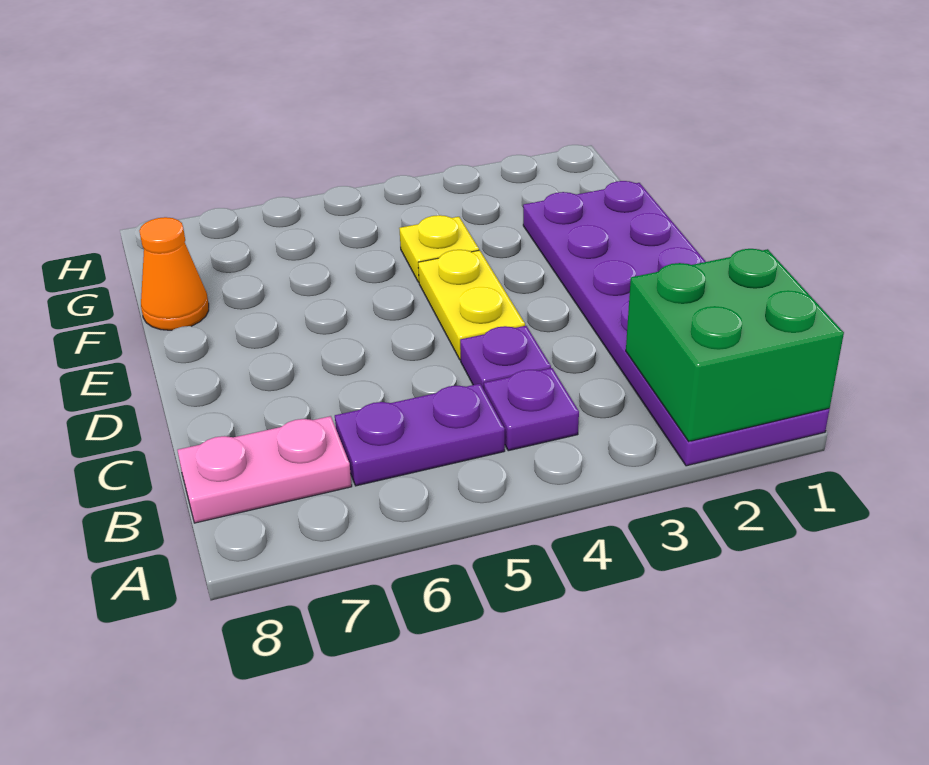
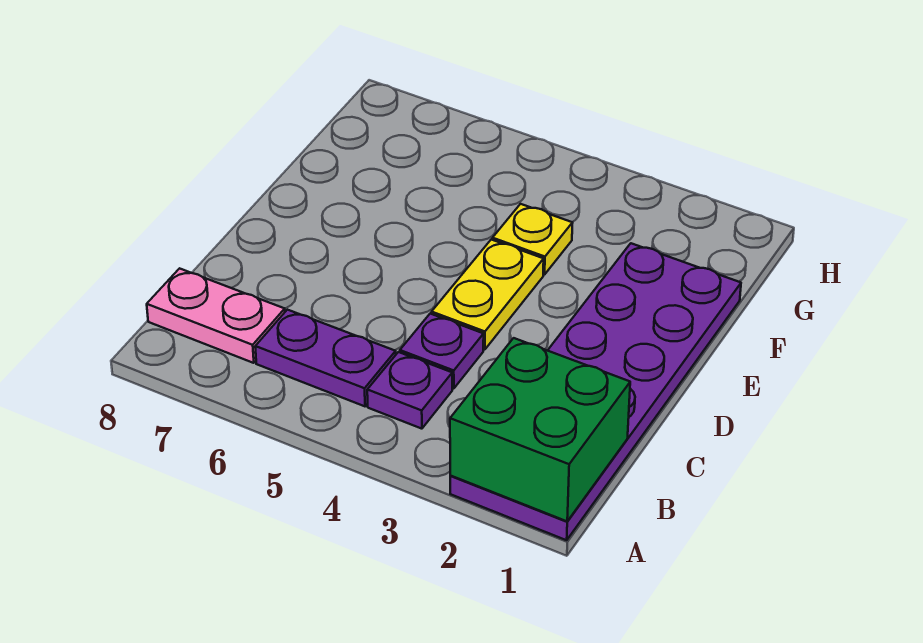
orange cone F8 level 1 -> none

